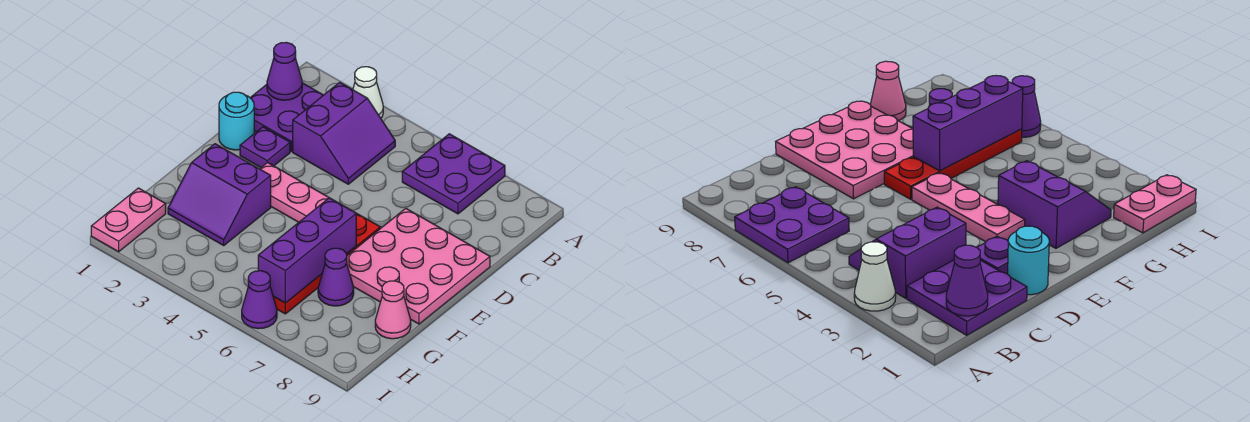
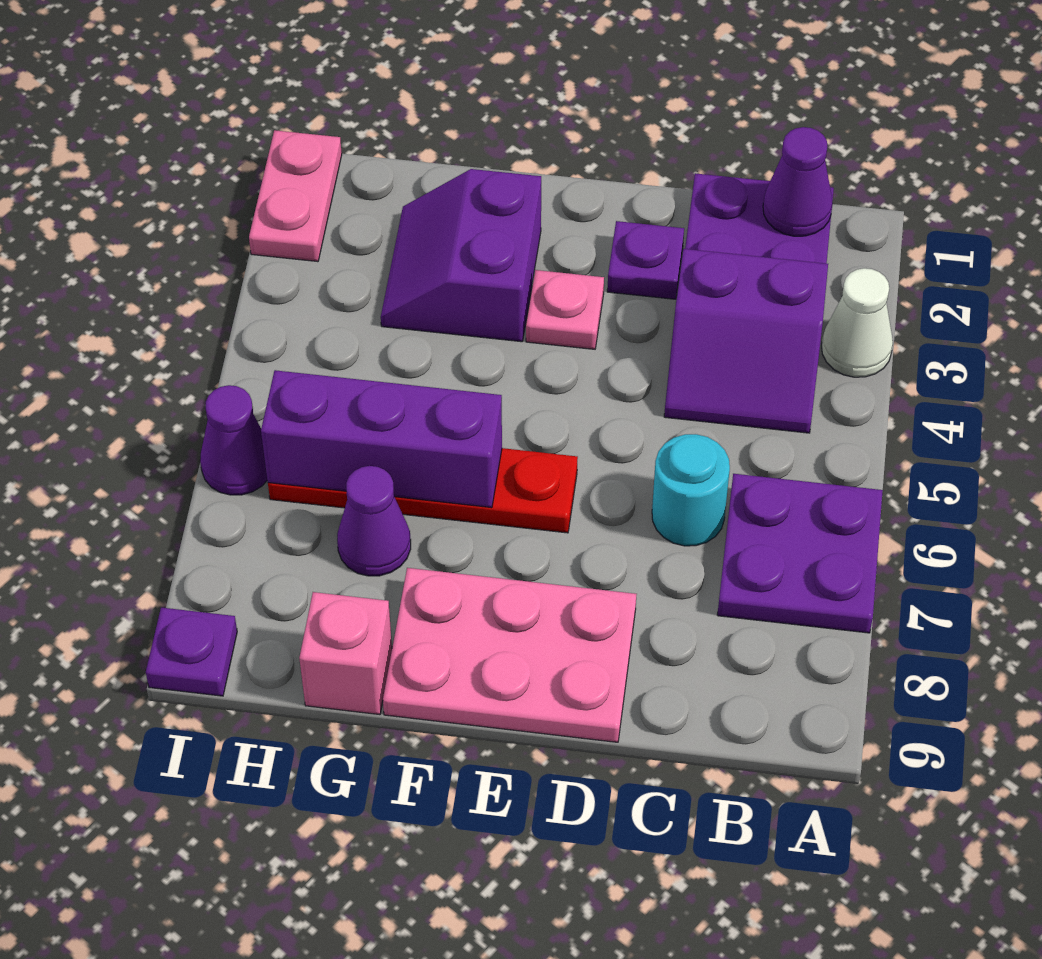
cyan round brick D1 level 1 -> cyan round brick C6 level 1
pink plate D7:F9 level 1 -> pink plate D8:F9 level 1
pink plate E3:E5 level 1 -> pink plate E3 level 1
pink cone G9 level 1 -> pink brick G9 level 1
pink plate H1:I1 level 1 -> pink plate I1:I2 level 1
none -> purple plate I9 level 1

